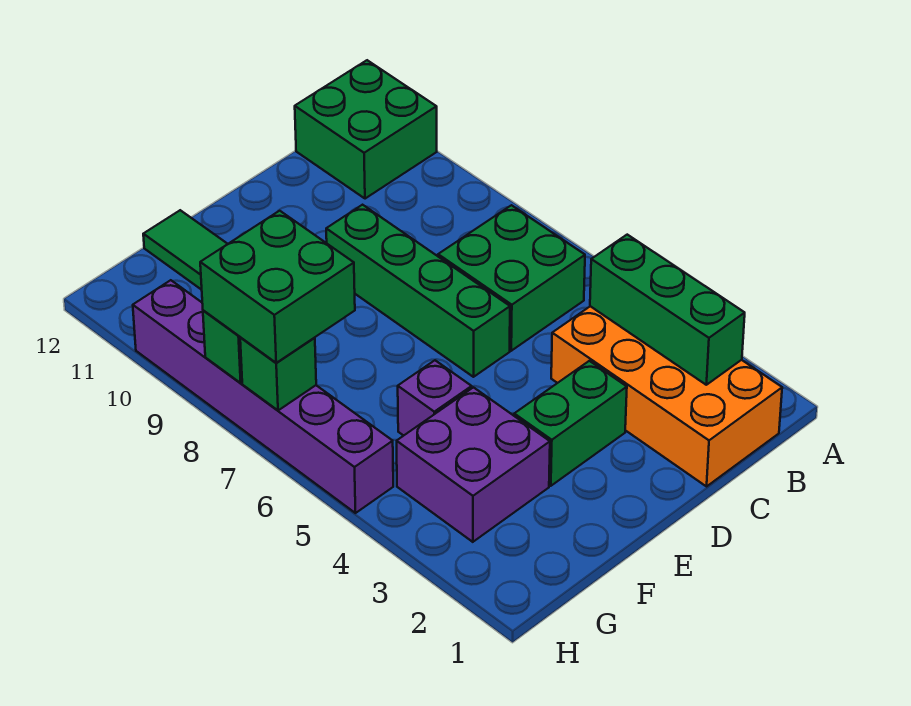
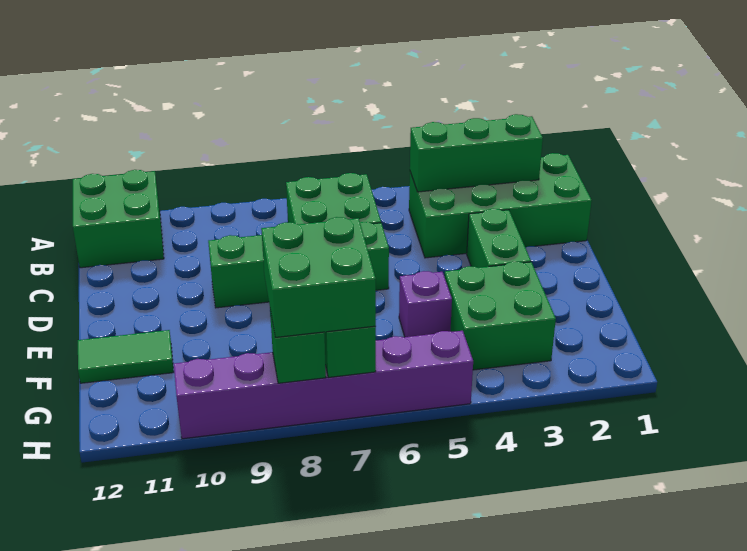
orange brick B1:C4 level 1 -> green brick B1:C4 level 1
purple brick F3:G4 level 1 -> green brick F3:G4 level 1

